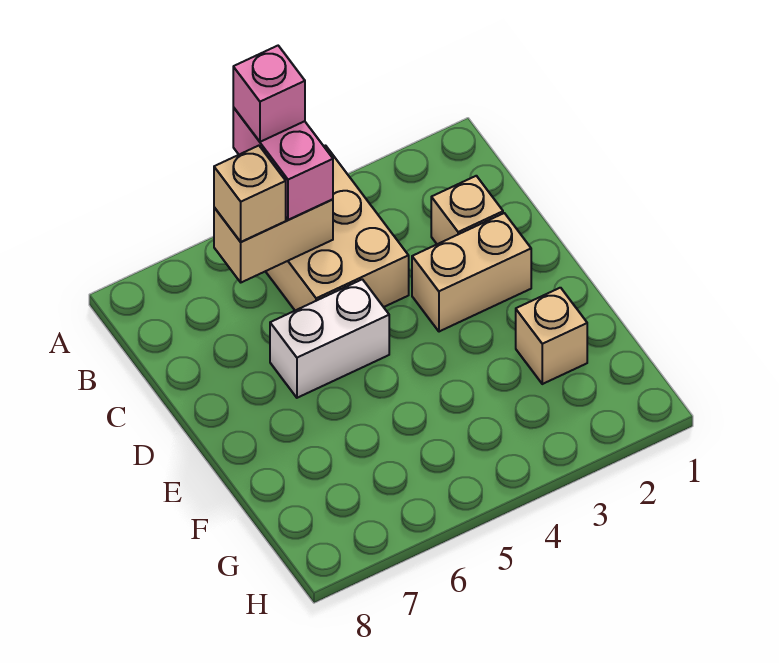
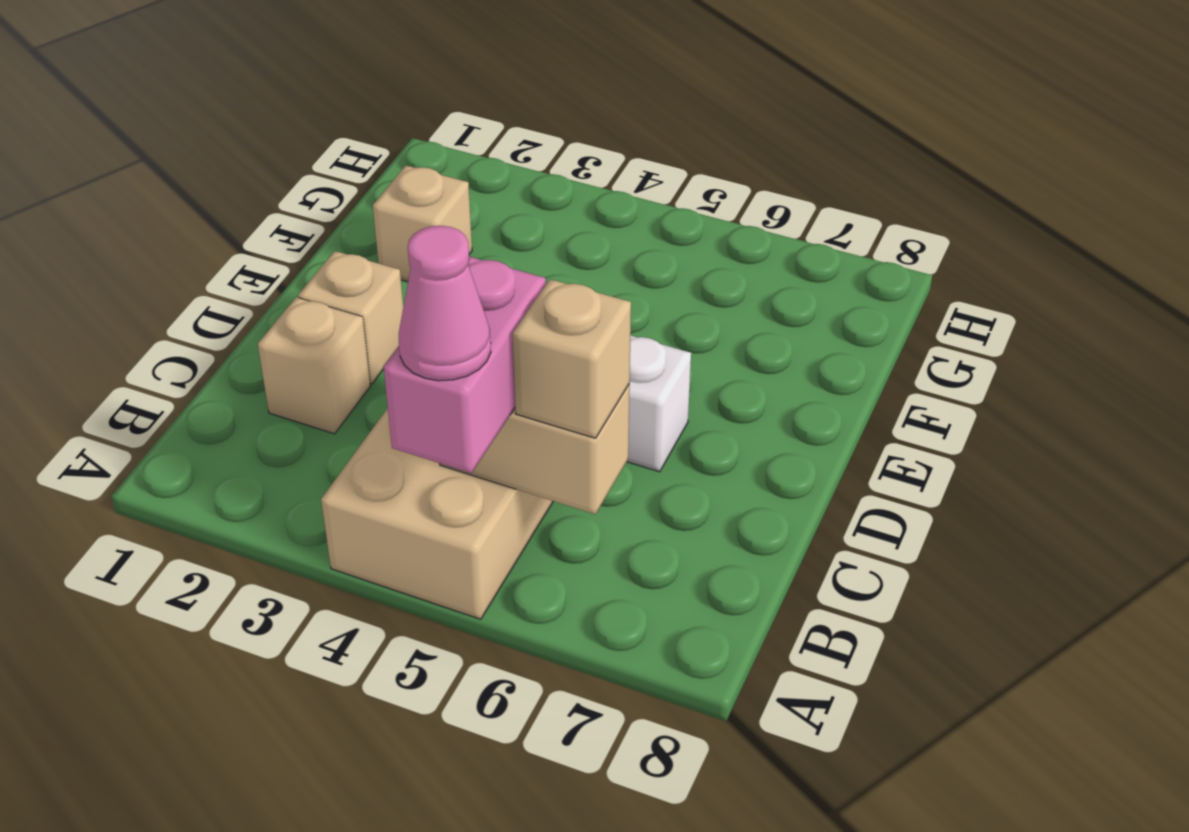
pink brick A5 level 4 -> pink cone A5 level 4
tan brick D2:D3 level 1 -> tan brick D2 level 1

